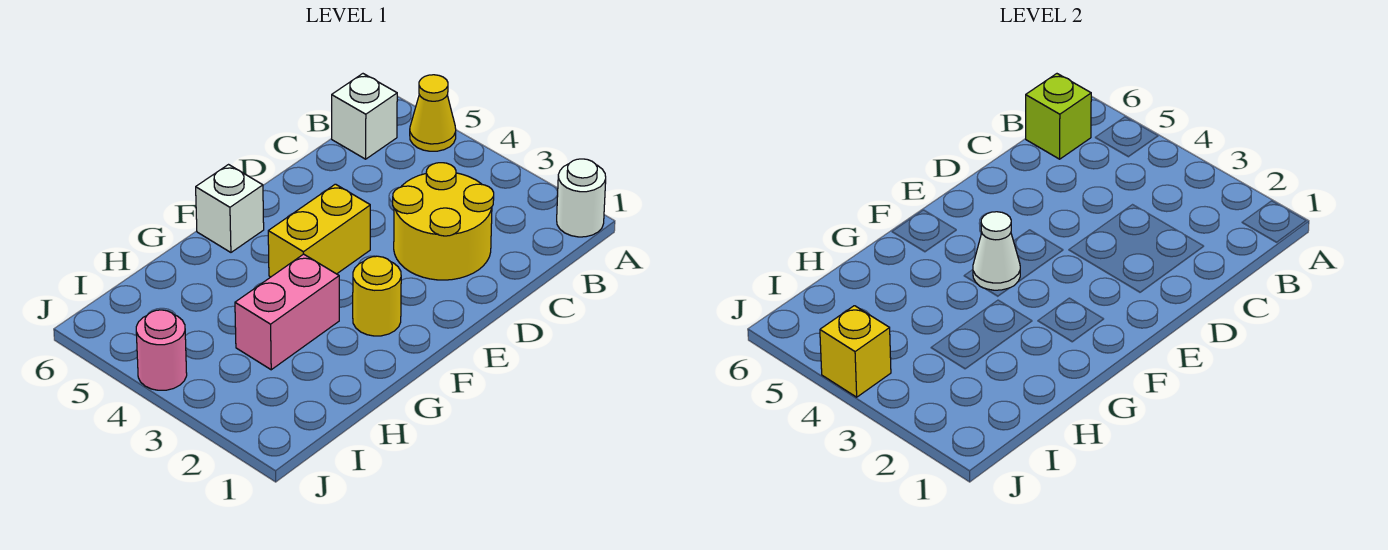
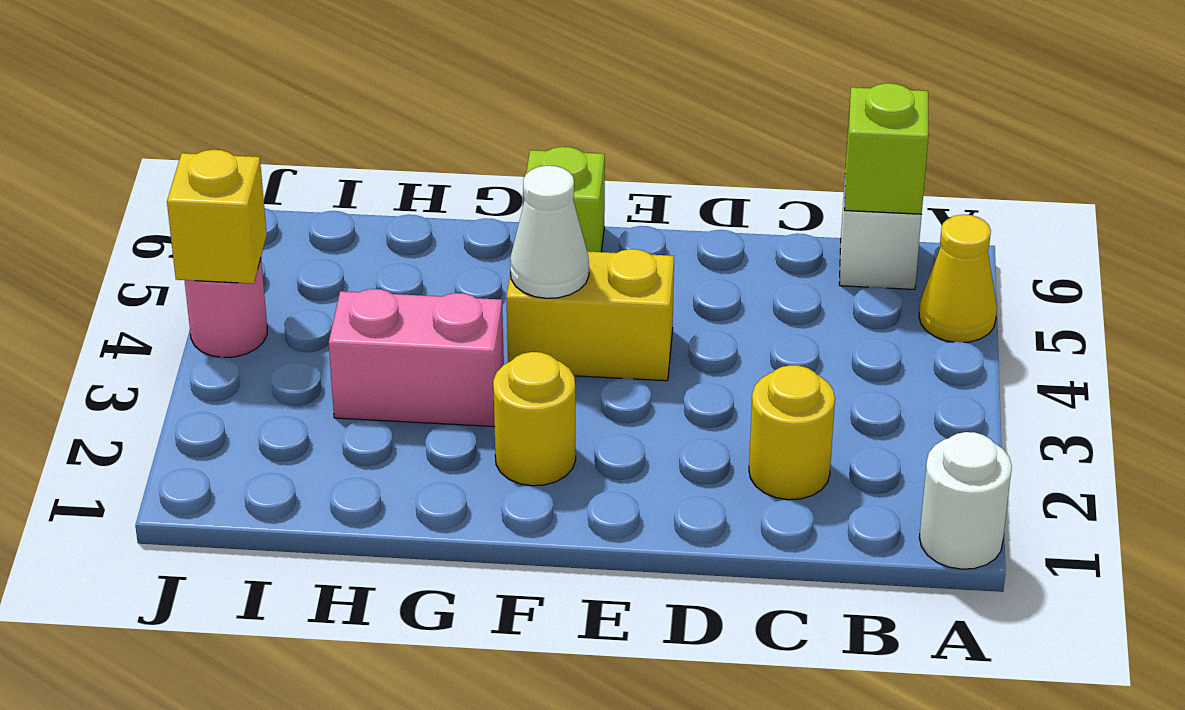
yellow round brick C2:D3 level 1 -> yellow round brick C2 level 1
white brick F6 level 1 -> lime brick F6 level 1

